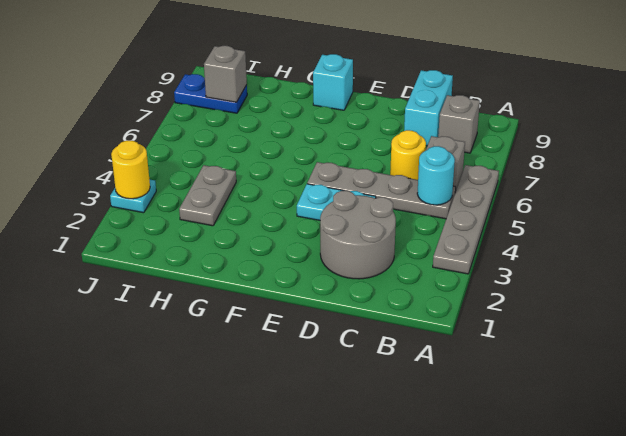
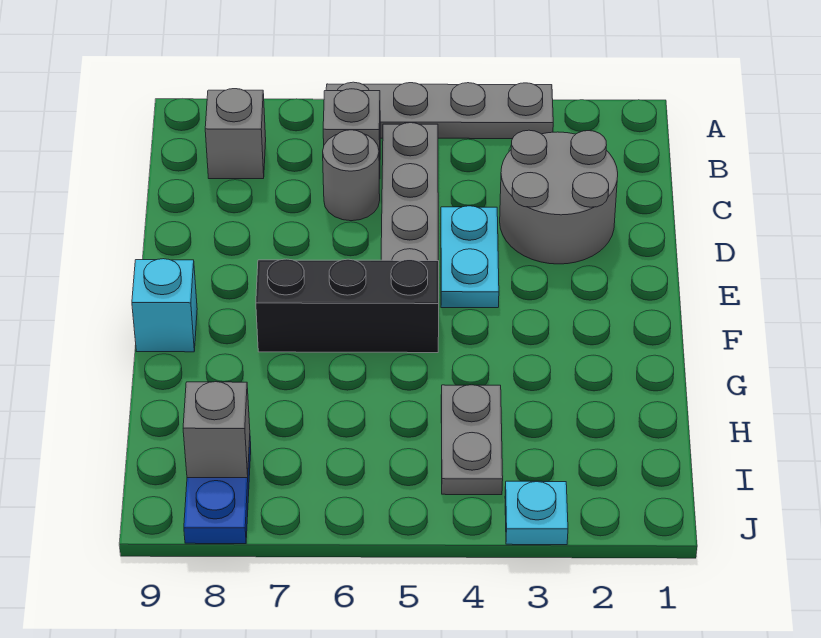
cyan round brick B5 level 2 -> none
yellow round brick C6 level 1 -> grey round brick C6 level 1
cyan brick C8:C9 level 1 -> none
none -> black brick F5:F7 level 1
grey plate H3:H4 level 1 -> grey plate H4:I4 level 1
yellow round brick J3 level 2 -> none

